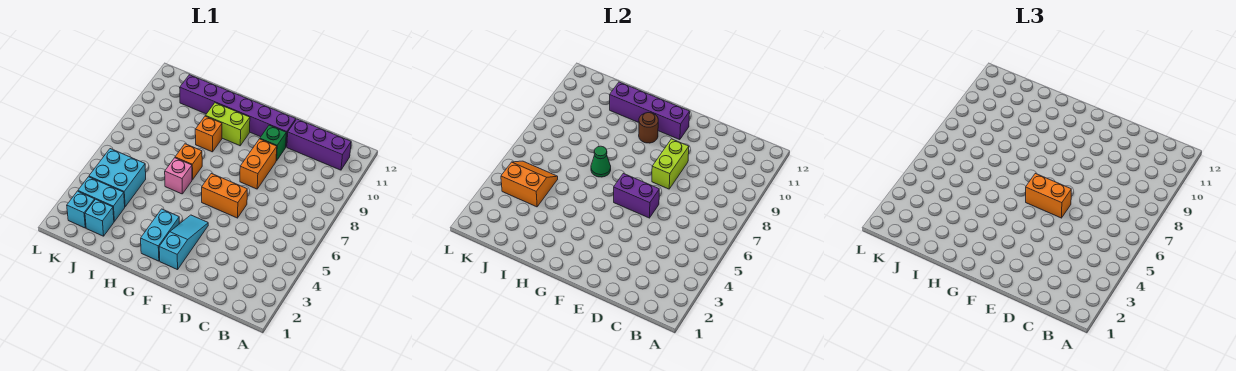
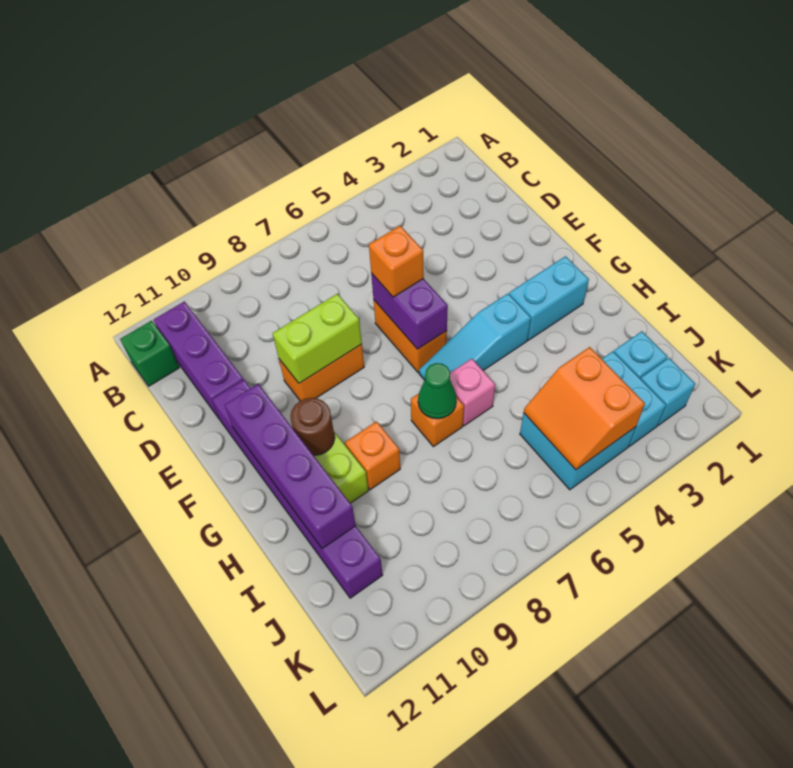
orange brick E6:F6 level 3 -> orange brick E6 level 3
green brick E10 level 1 -> green brick B12 level 1
cyan slope F2:F4 level 1 top 2 -> cyan slope G4:G6 level 1 top 4

